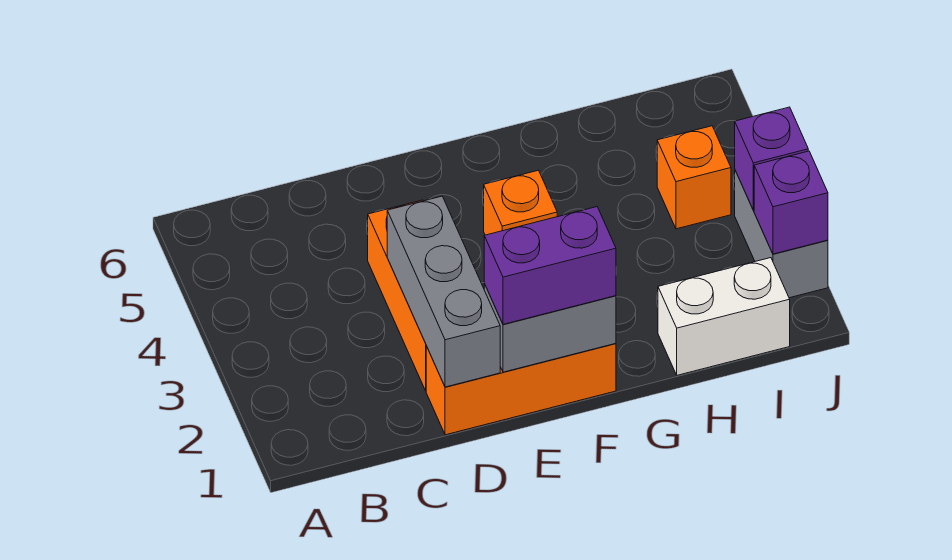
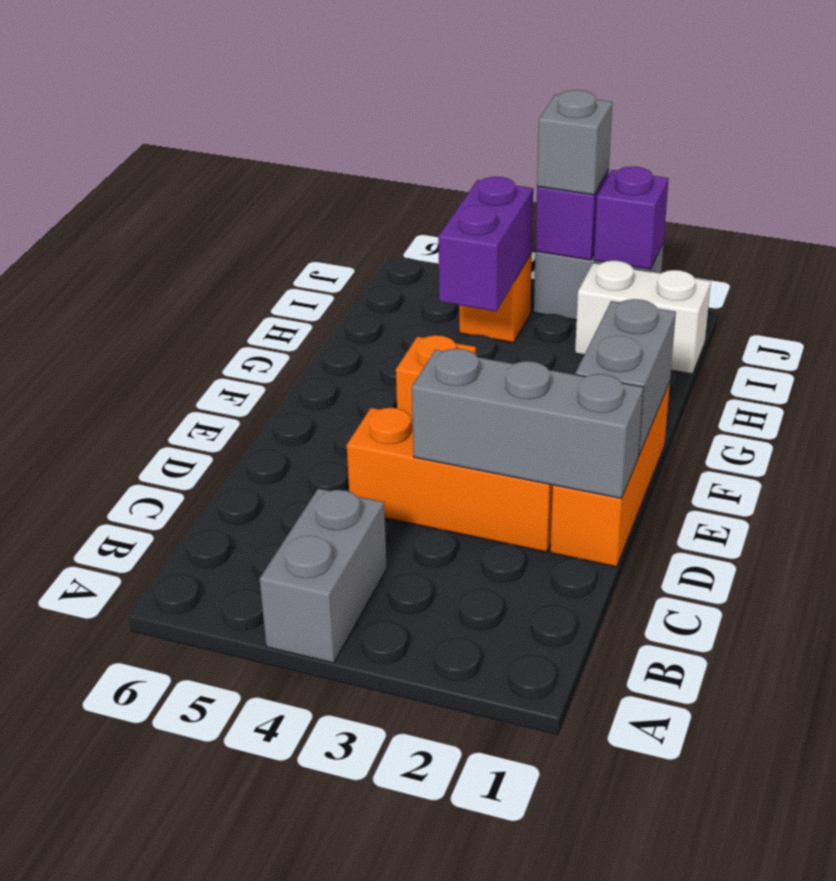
none -> grey brick A4:B4 level 1
purple brick E1:F1 level 3 -> purple brick H4:I4 level 2
white brick H1:I1 level 1 -> white brick I1:I2 level 1
none -> grey brick J3 level 3

